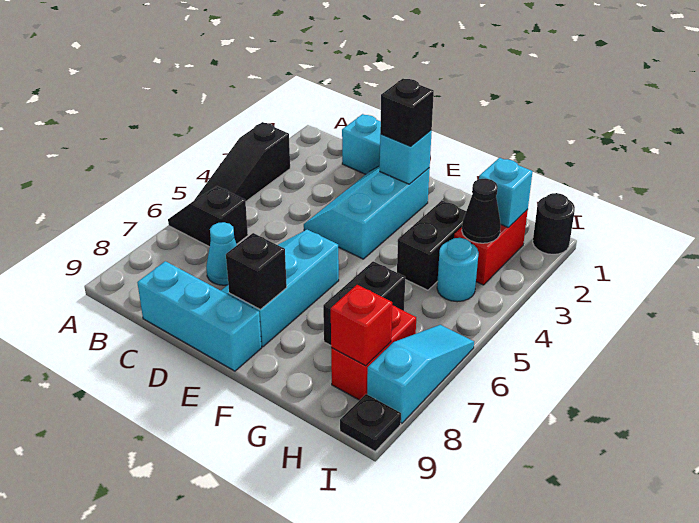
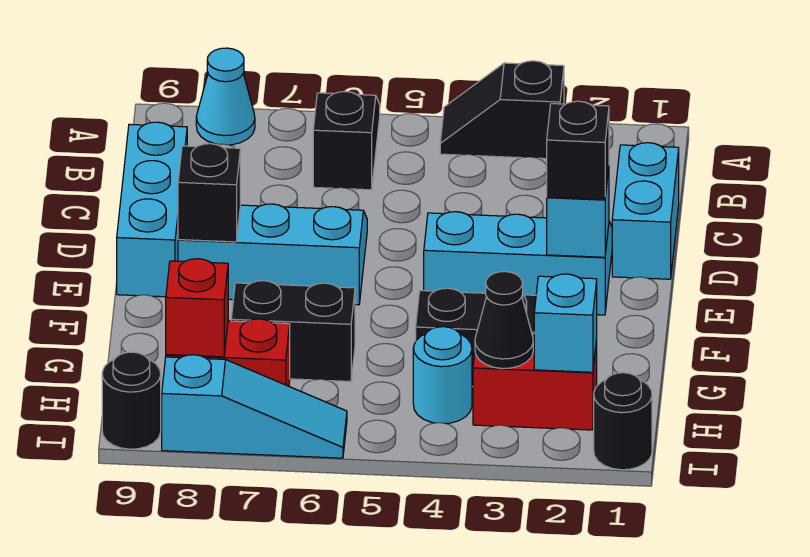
black slope A3:A5 level 1 top 3 -> black slope A3:A4 level 1 top 3
cyan cone C7 level 1 -> cyan cone A8 level 1
black plate I9 level 1 -> black round brick I9 level 1

